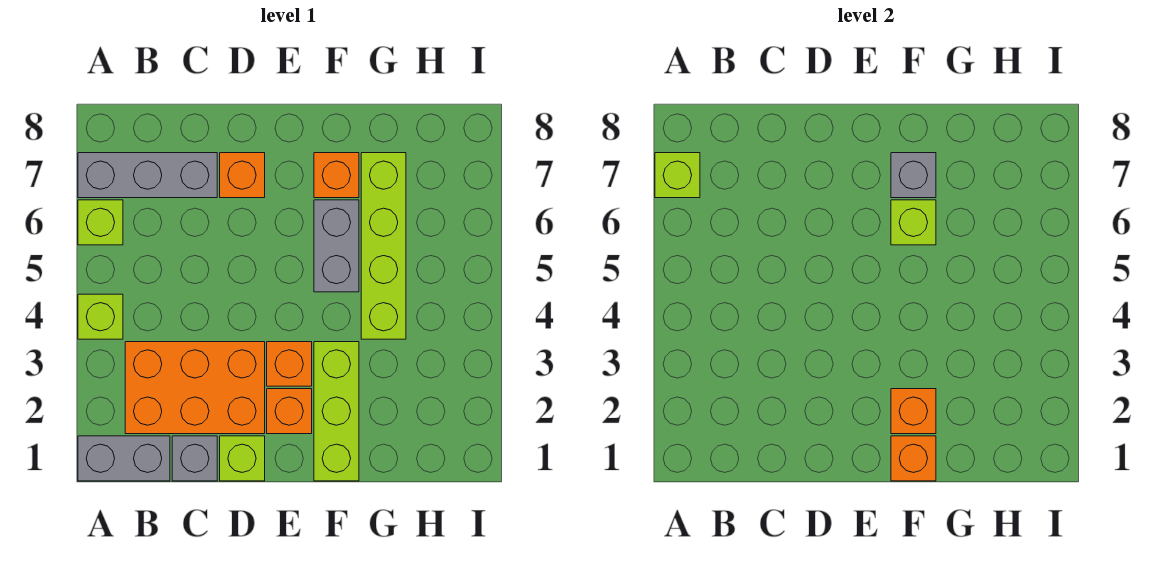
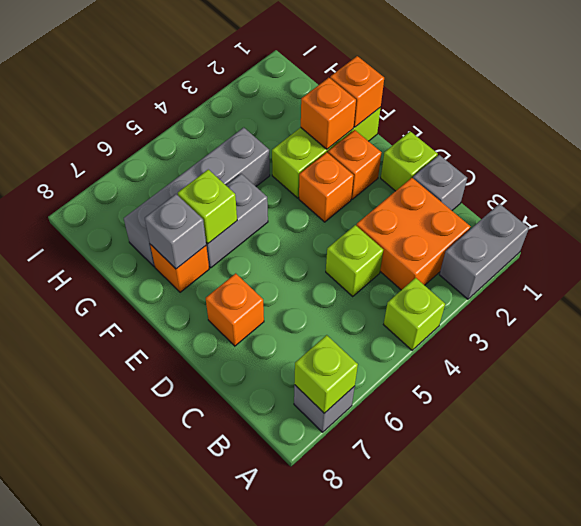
grey brick A1:B1 level 1 -> grey brick A1:A2 level 1
lime brick A6 level 1 -> lime brick C4 level 1
grey brick A7:C7 level 1 -> grey brick A7 level 1
orange brick B2:D3 level 1 -> orange brick B2:C3 level 1
lime brick G4:G7 level 1 -> grey brick G4:G7 level 1

